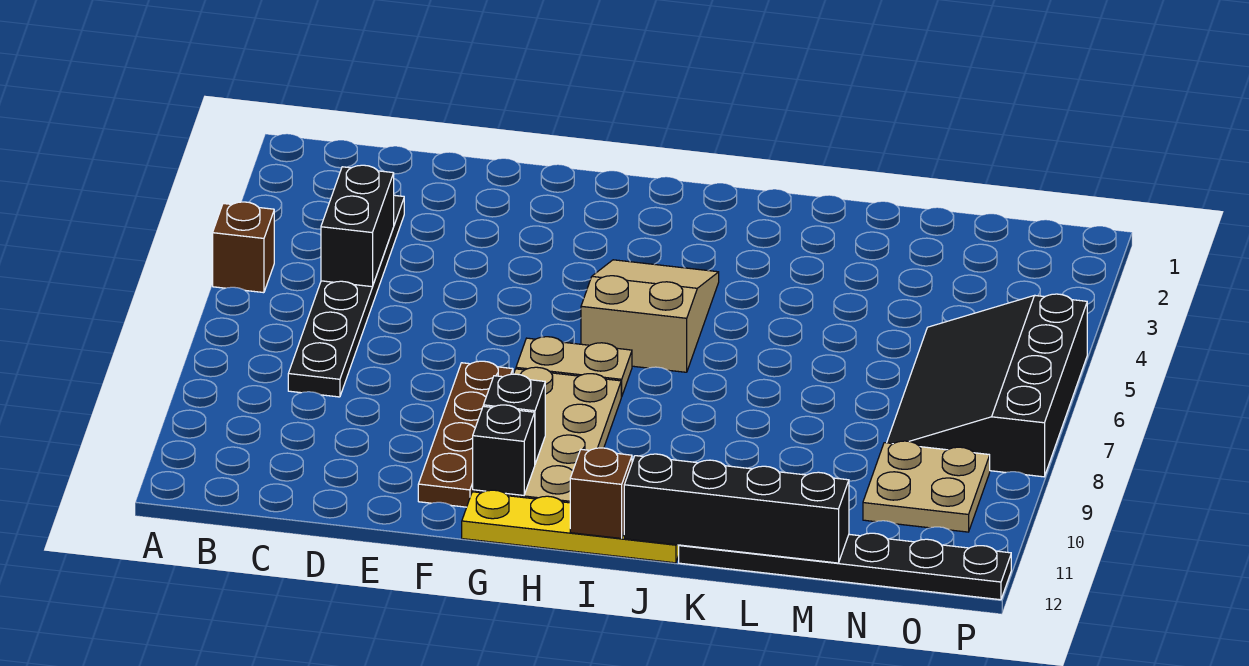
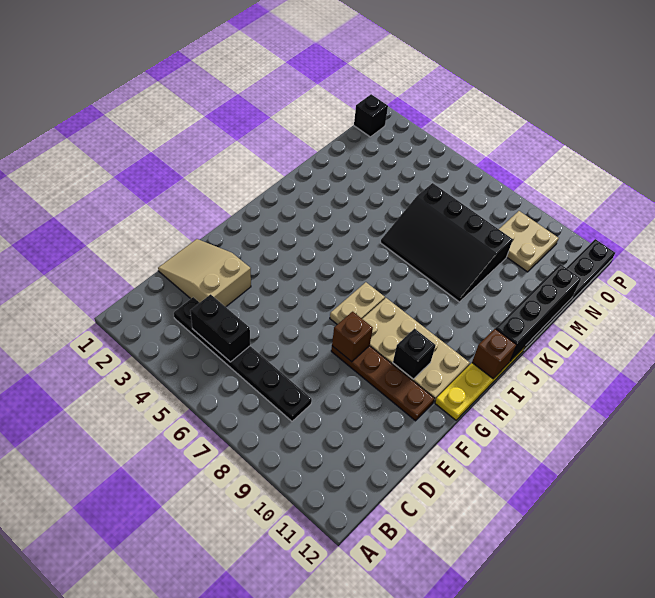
brown brick A5 level 1 -> brown brick F8 level 2
black brick G11 level 2 -> black brick O1 level 1
tan slope H4:I6 level 1 top 6 -> tan slope D1:E3 level 1 top 3
black slope N5:P8 level 1 top P -> black slope K6:M9 level 1 top M

